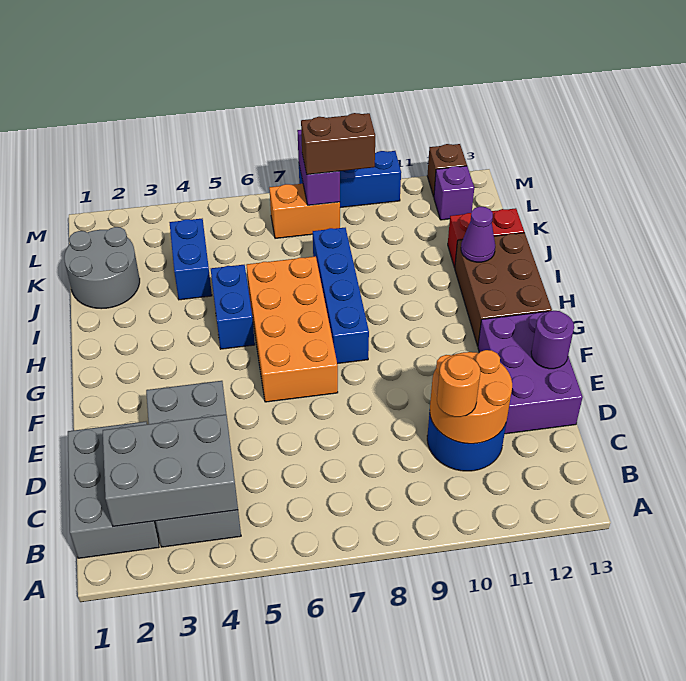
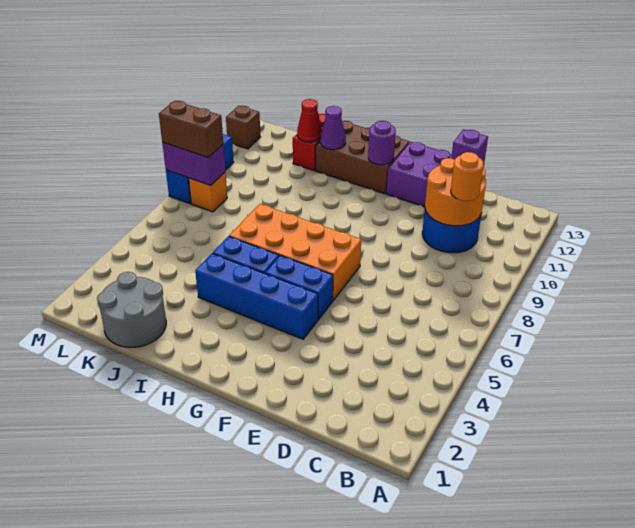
grey brick B1:D2 level 1 -> none
grey brick B2:C4 level 2 -> none
grey brick B3:E4 level 1 -> none
purple round brick E13 level 2 -> purple round brick G12 level 2
blue brick G8:J8 level 1 -> blue brick F4:I4 level 1
blue brick J4:K4 level 1 -> blue brick F5:G5 level 1
none -> red cone J12 level 2
orange brick L7:L8 level 1 -> orange brick L8 level 1
brown brick L8:L9 level 3 -> brown brick L8:M8 level 3
purple brick L12 level 1 -> purple brick D13 level 2

